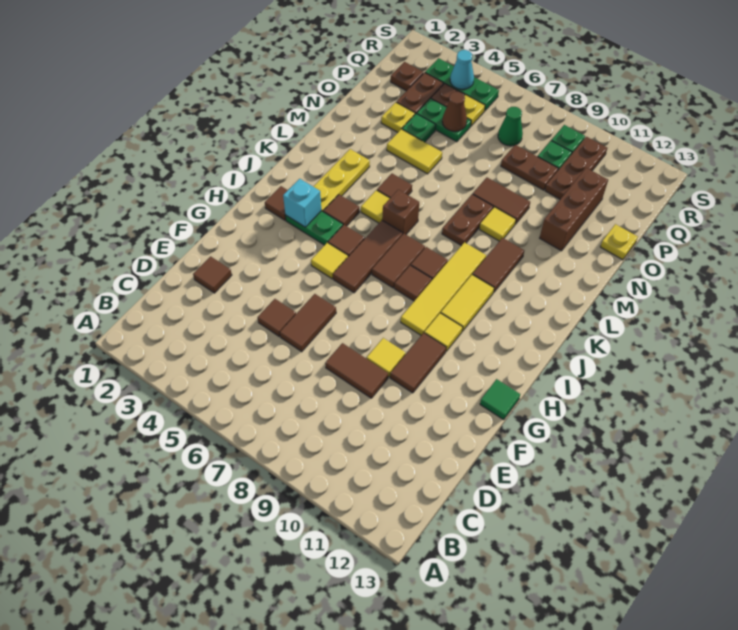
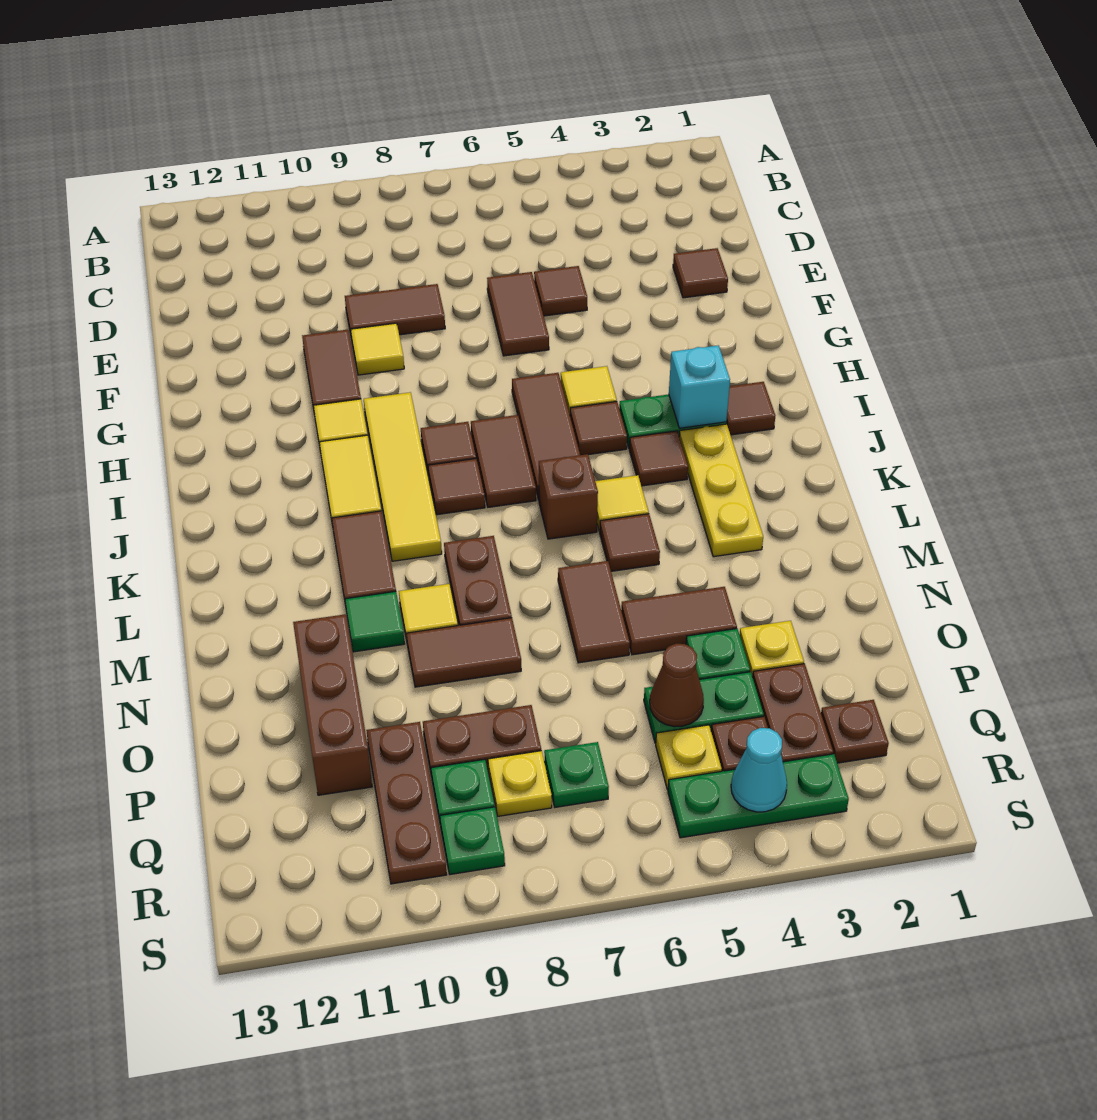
green tile G13 level 1 -> green tile M10 level 1
none -> brown tile M6:N6 level 1
yellow tile N4:N5 level 1 -> brown tile N4:N5 level 1
yellow plate O13 level 1 -> yellow plate Q8 level 1
green cone Q7 level 1 -> green plate Q7 level 1

